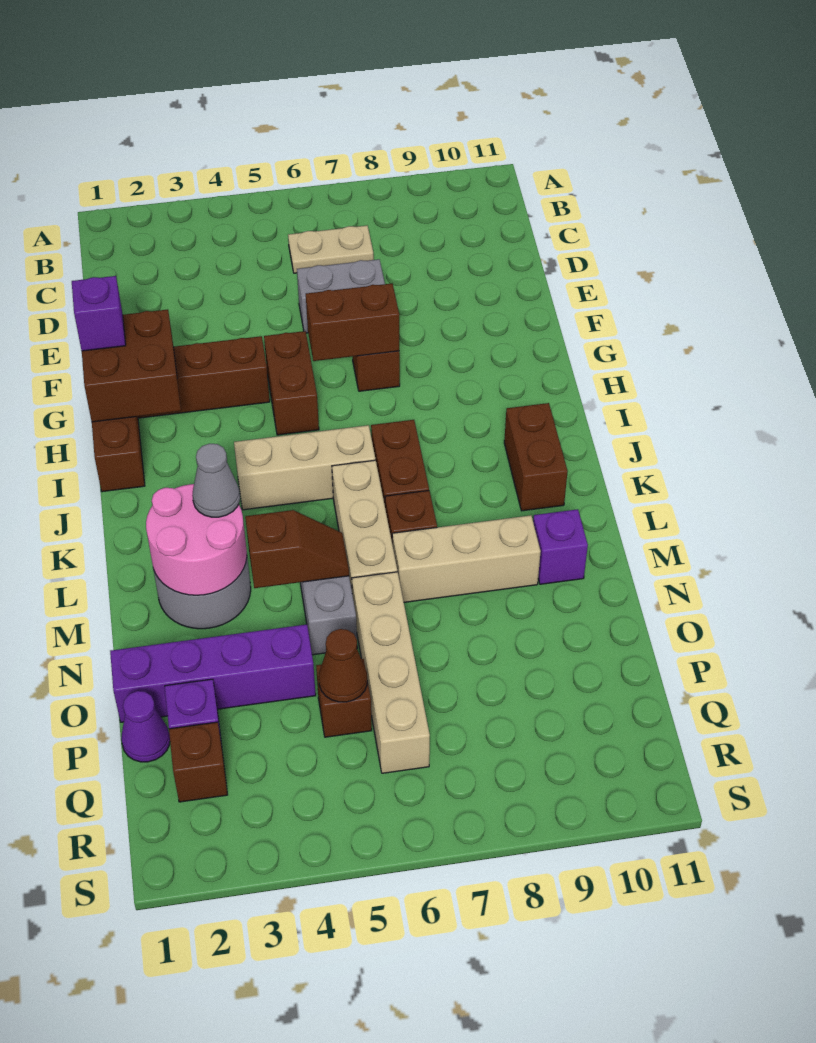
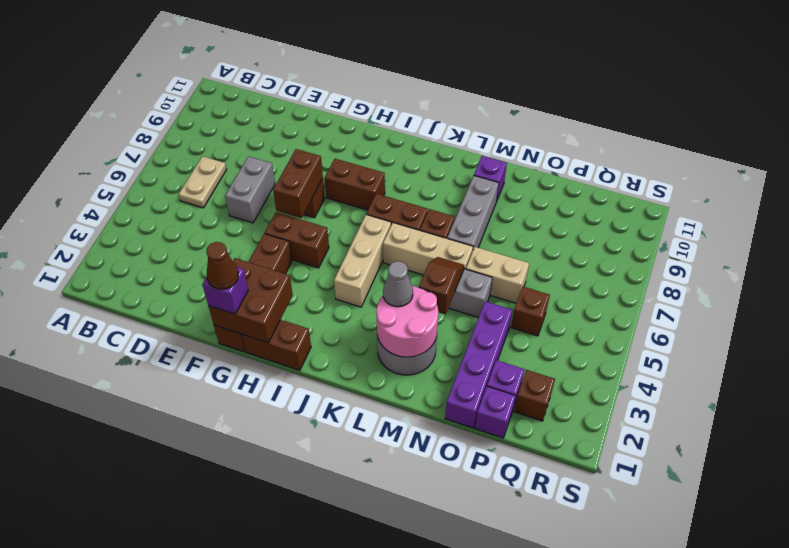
brown brick J10:K10 level 1 -> brown brick H8:I8 level 1
tan brick M7:M9 level 1 -> grey brick M7:M9 level 1
tan brick N6:Q6 level 1 -> tan brick N6:O6 level 1
purple cone P1 level 1 -> purple brick P1 level 1
brown cone P5 level 2 -> brown cone G1 level 4

